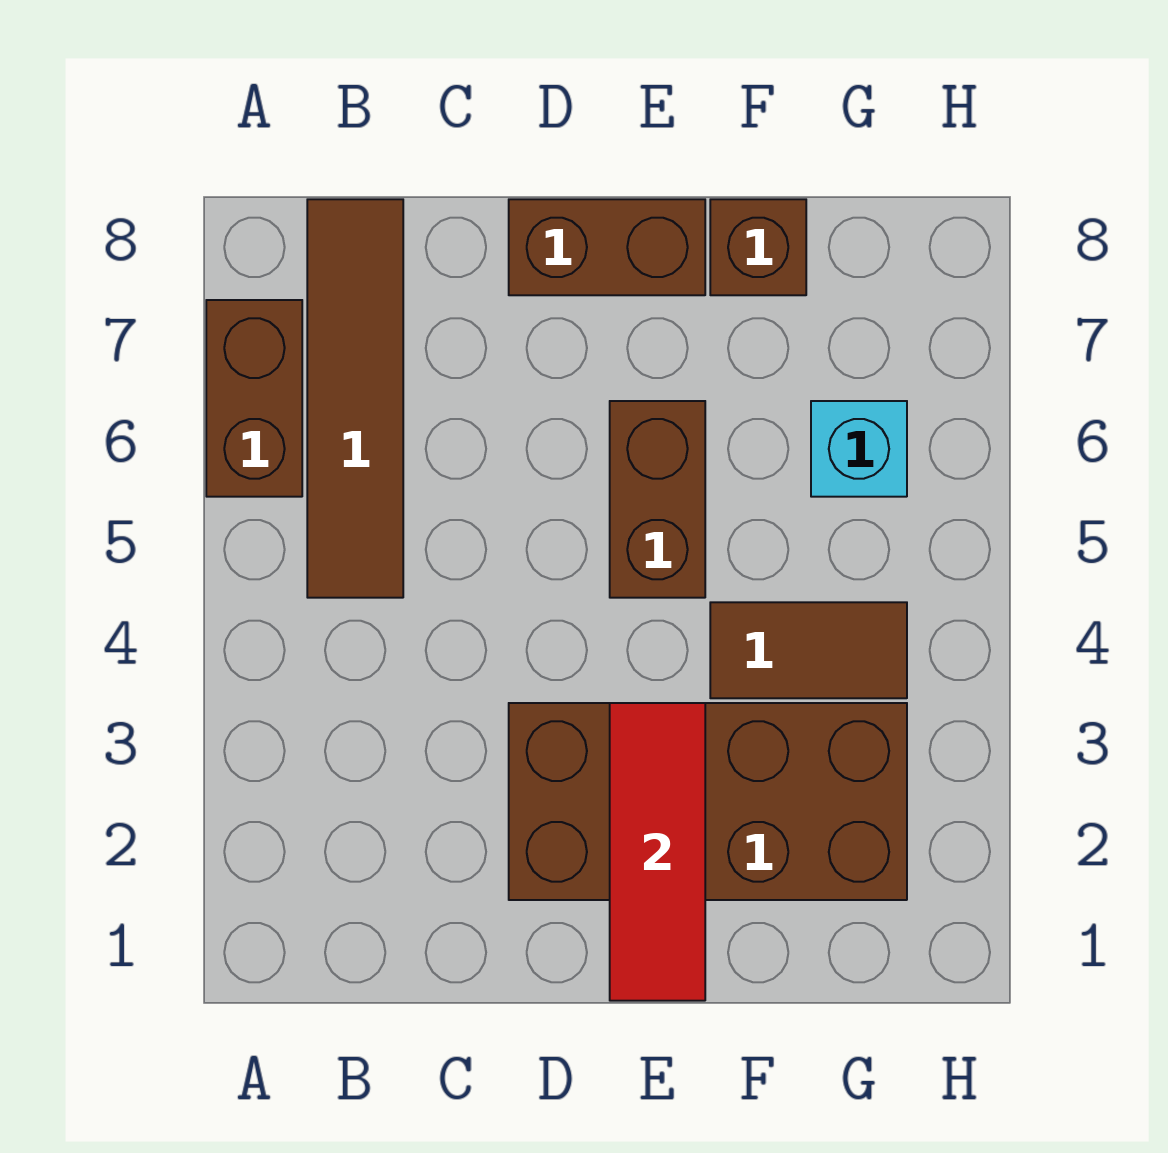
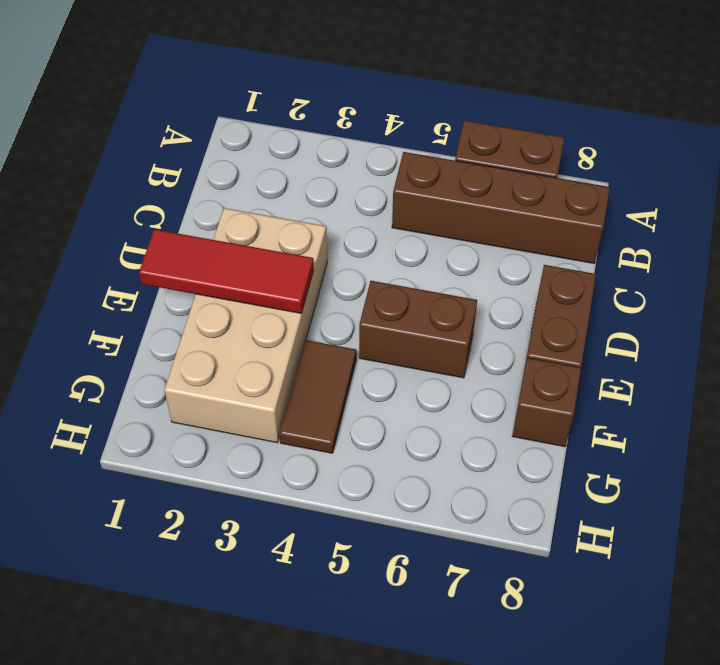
brown tile B5:B8 level 1 -> brown brick B5:B8 level 1
brown brick D2:G3 level 1 -> tan brick D2:G3 level 1
cyan brick G6 level 1 -> none

